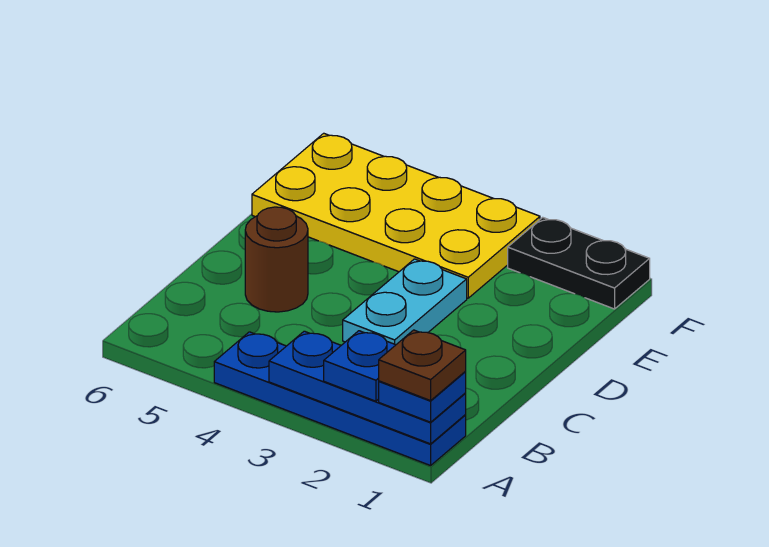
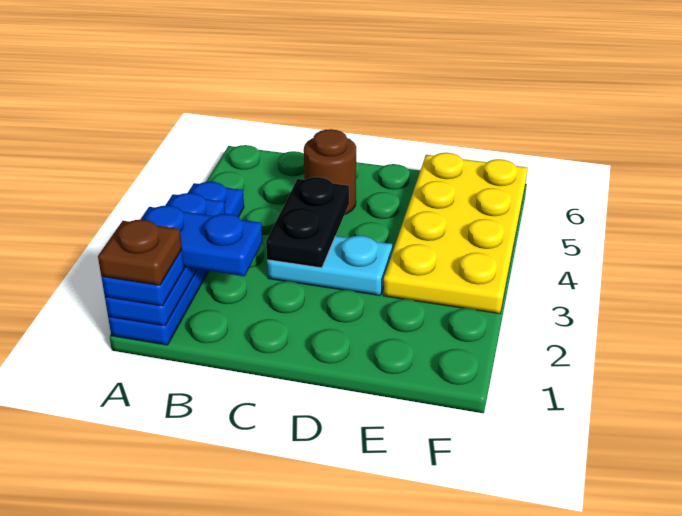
blue plate A2 level 3 -> blue plate A2:B2 level 3
black plate F1:F2 level 1 -> black plate C3:C4 level 2

